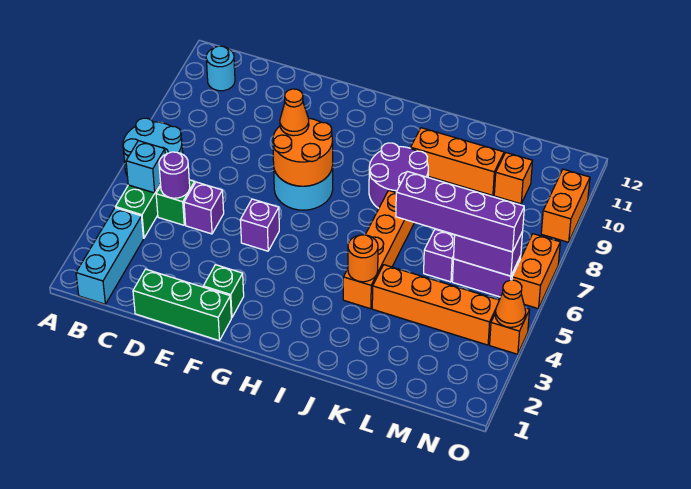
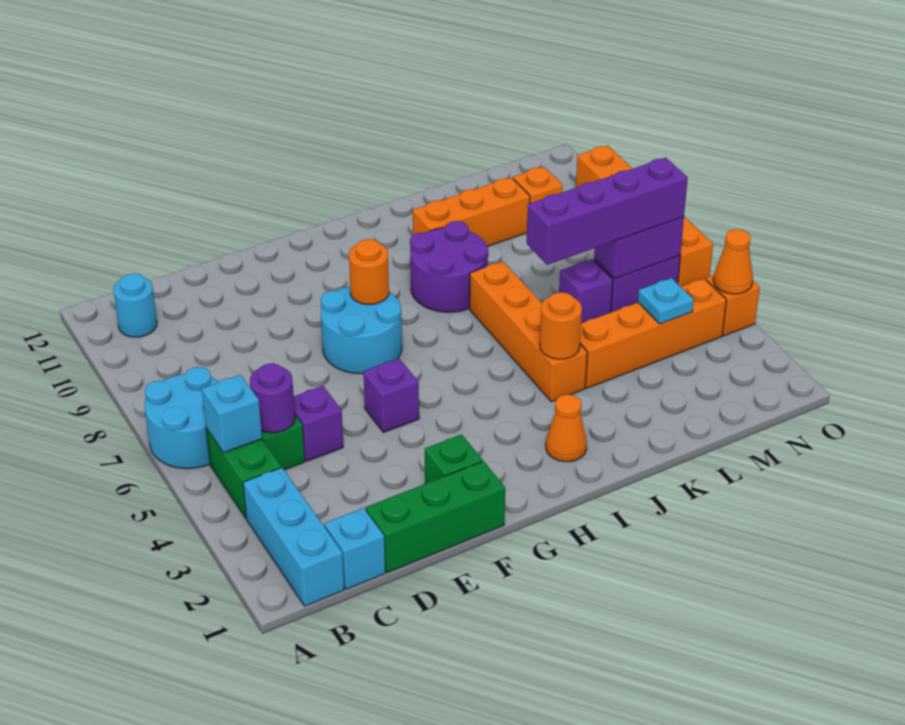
none -> cyan brick C1 level 1
orange round brick F7:G8 level 2 -> orange round brick G8 level 2
orange cone F8 level 3 -> orange cone I2 level 1
none -> cyan plate M4 level 2

